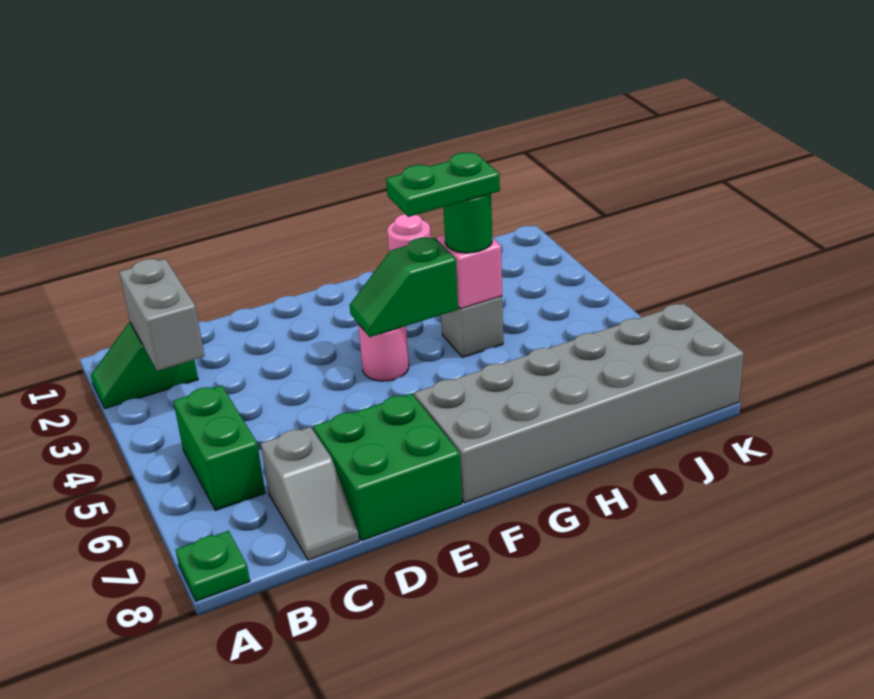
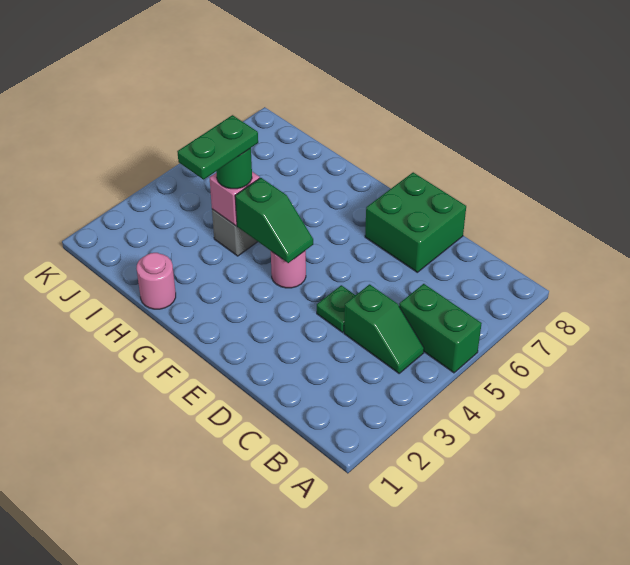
green slope A2:B2 level 1 top B -> green slope B4:C4 level 1 top C
green plate A8 level 1 -> green plate D4 level 1
grey brick B2:B3 level 2 -> none
green brick B5:B6 level 1 -> green brick A5:B5 level 1
grey slope C7:C8 level 1 top 7 -> none
grey brick F7:K8 level 1 -> none
green plate G4:H4 level 4 -> green plate H3:H4 level 4

